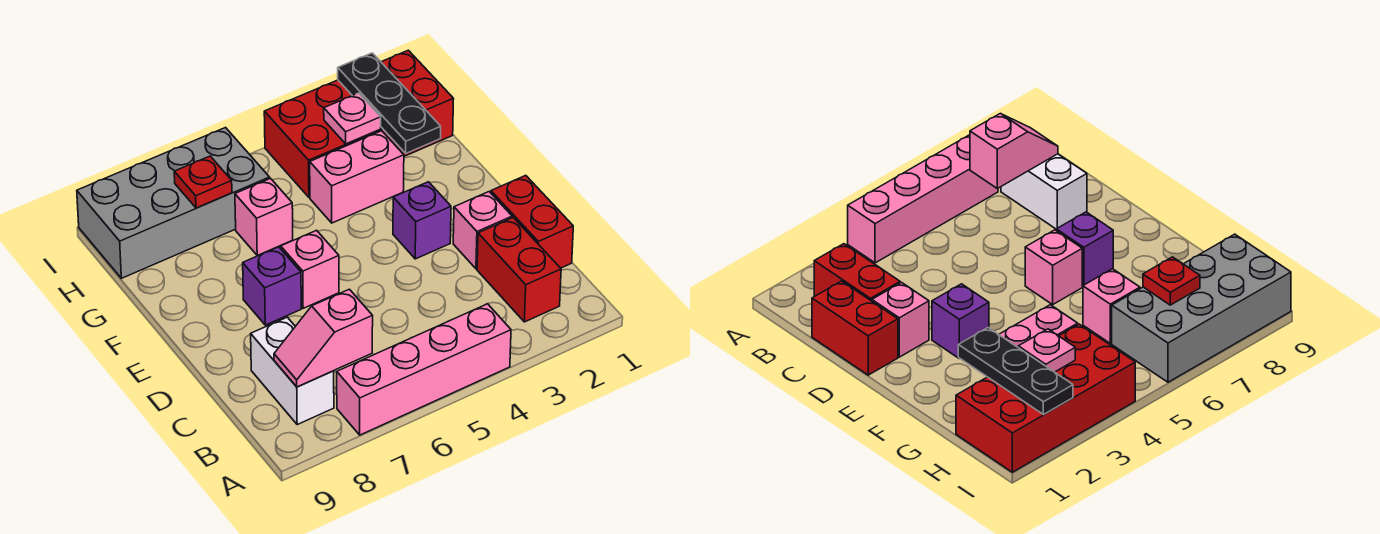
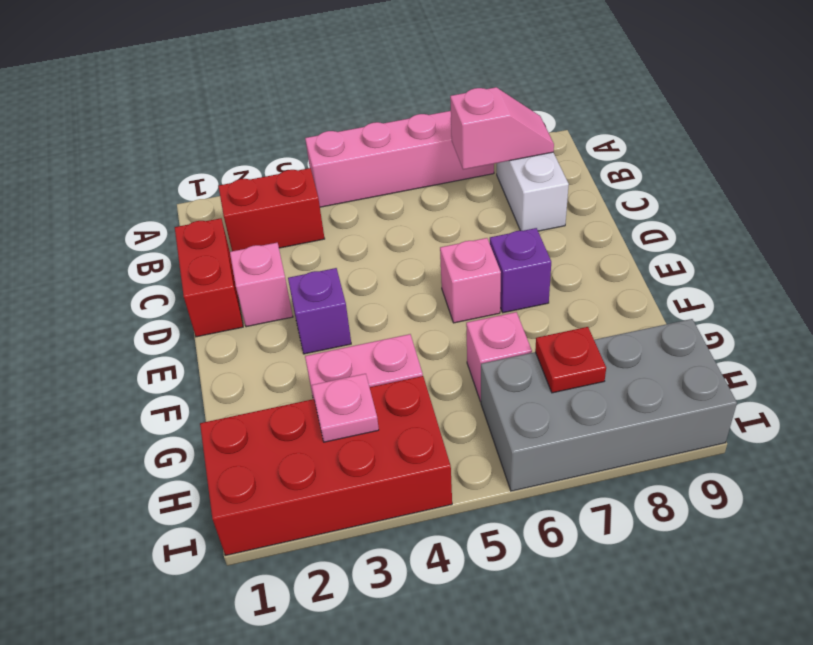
red brick B2:C2 level 1 -> red brick B2:B3 level 1
black plate G2:I2 level 2 -> none

